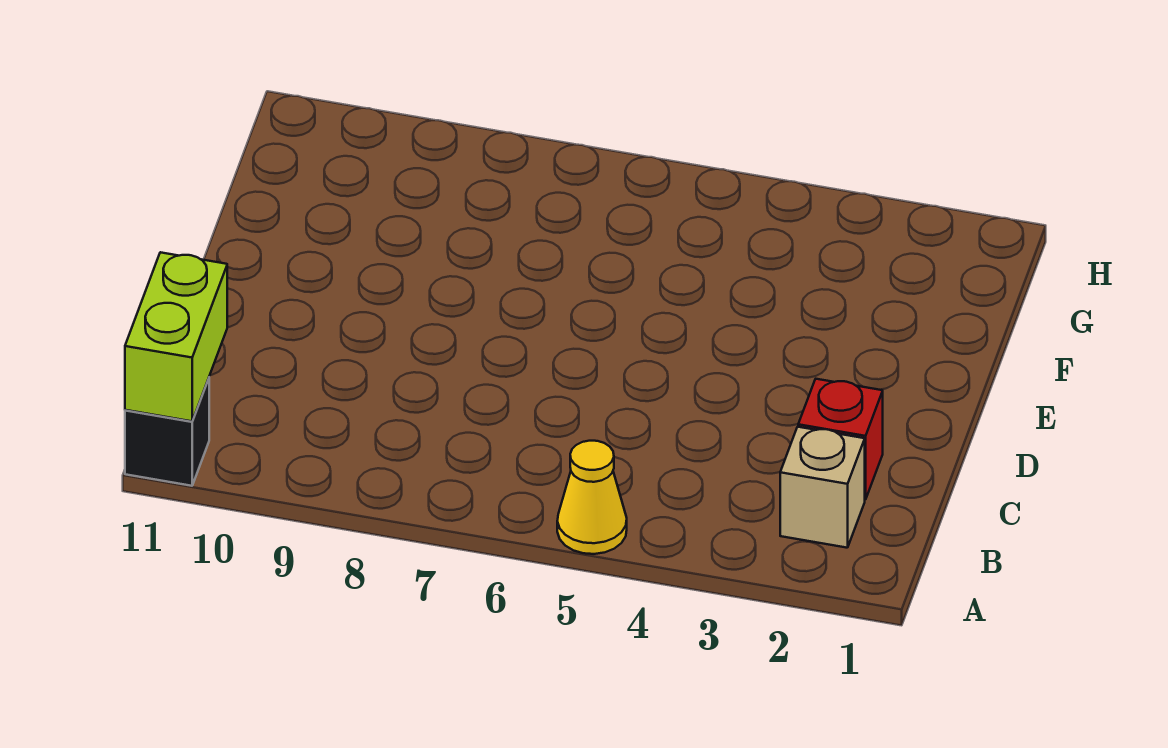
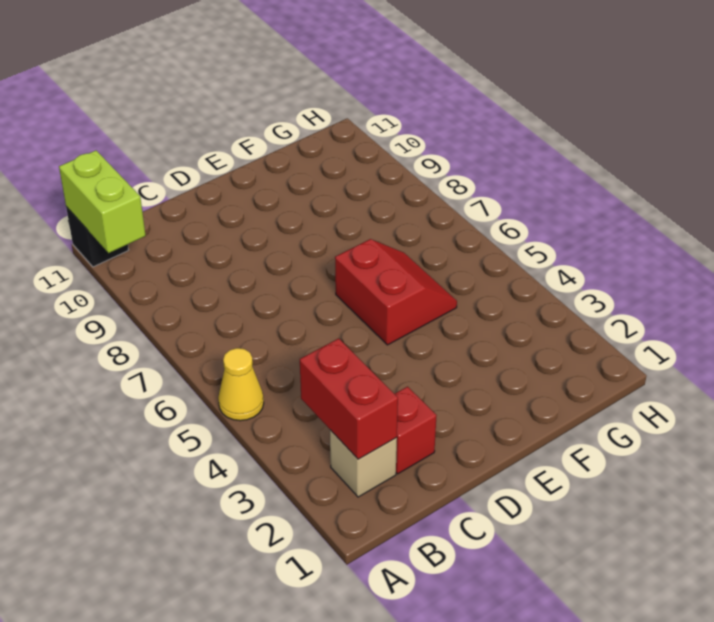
lime brick A11:B11 level 2 -> lime brick A10:A11 level 2
none -> red brick B2:B3 level 2
none -> red slope E5:F6 level 1 top E

